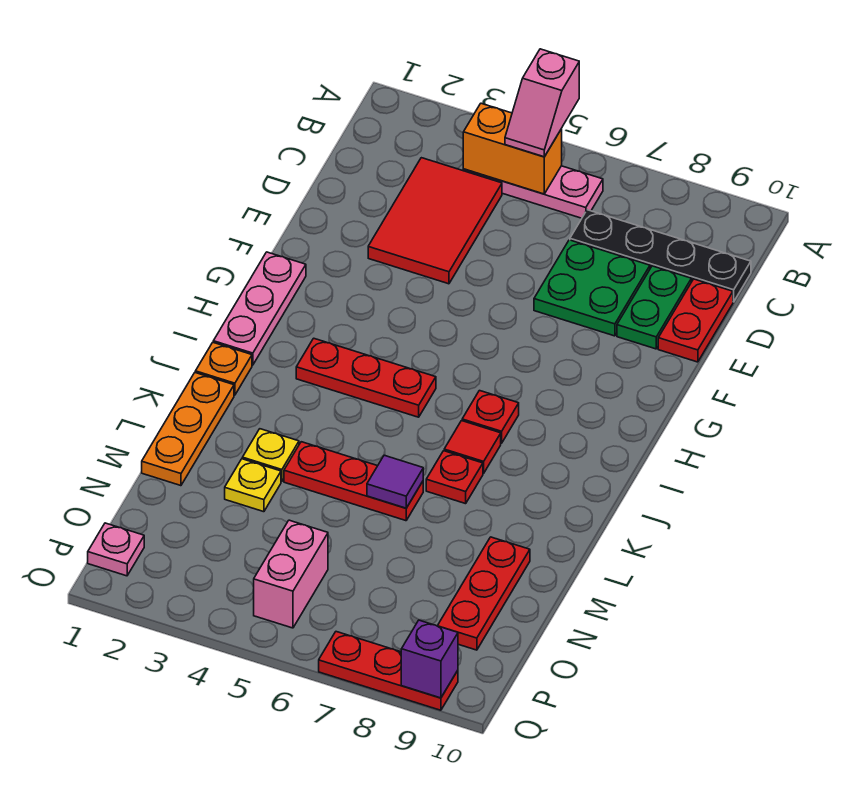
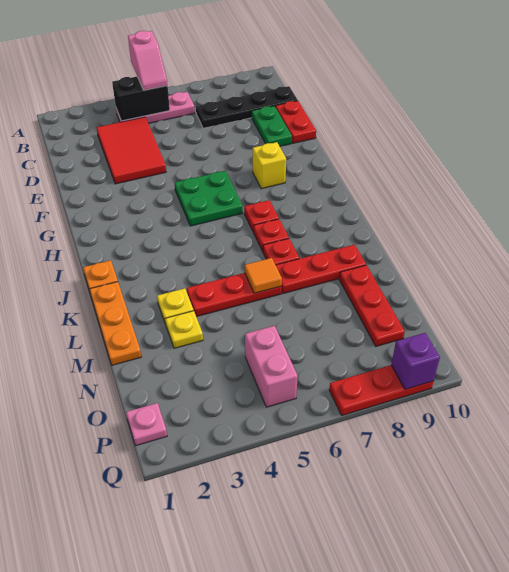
orange brick B4:B5 level 2 -> black brick B4:B5 level 2
green plate D7:E8 level 1 -> green plate G5:H6 level 1
pink plate G1:I1 level 1 -> none
none -> yellow brick G8 level 1
red plate I3:I5 level 1 -> red plate L7:L9 level 1
red tile J7 level 1 -> red plate J7 level 1
purple tile L6 level 2 -> orange tile L6 level 2

